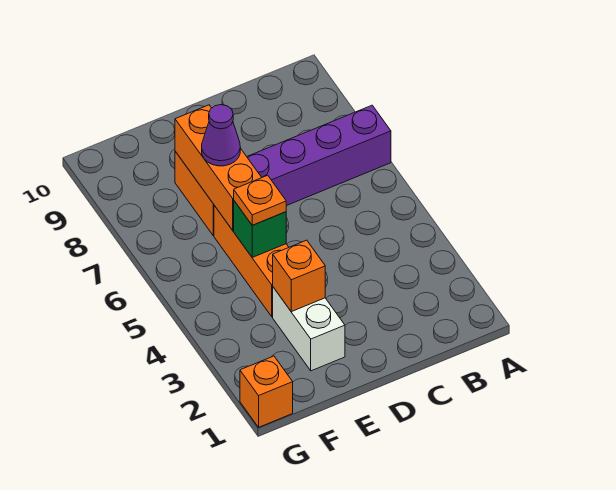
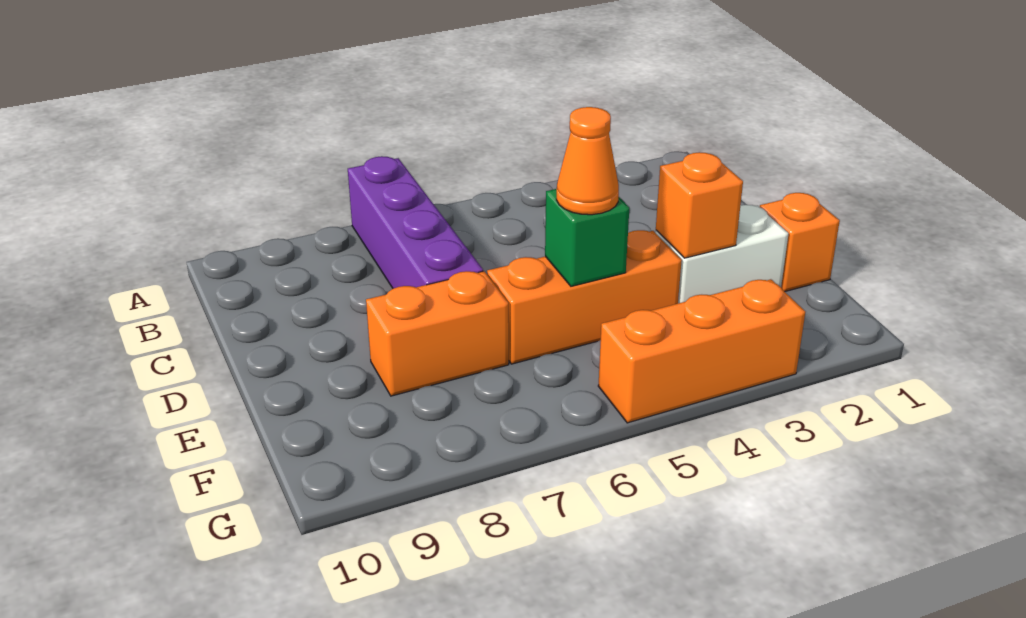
orange plate E5 level 3 -> orange cone E5 level 3
orange brick E6:E8 level 2 -> orange brick G3:G5 level 1
purple cone E7 level 3 -> none
orange brick G1 level 1 -> orange brick E1 level 1

